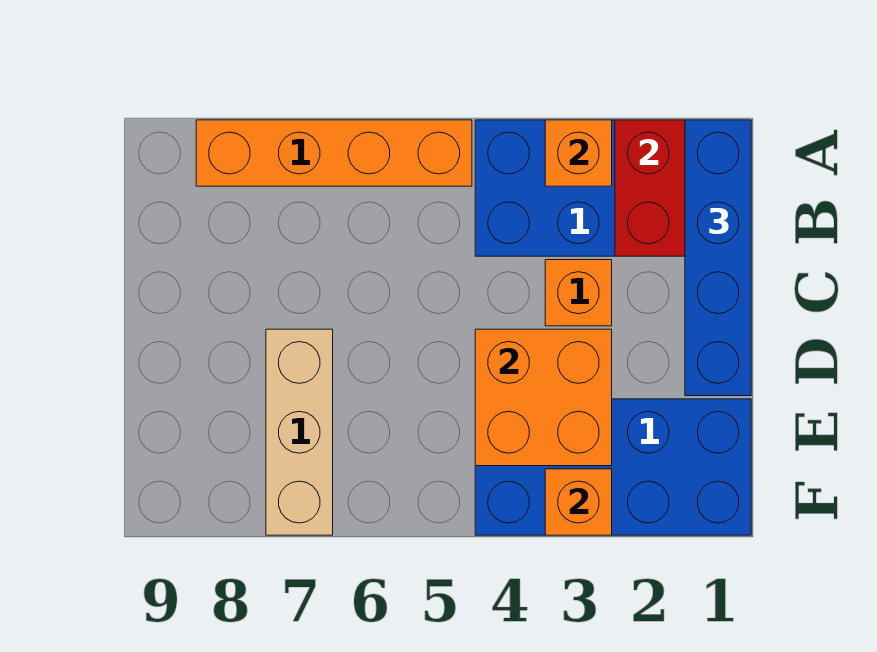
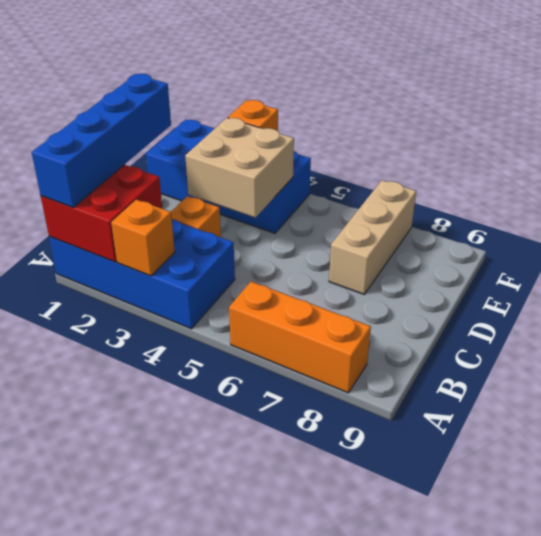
orange brick A5:A8 level 1 -> orange brick A6:A8 level 1
orange brick D3:E4 level 2 -> tan brick D3:E4 level 2

